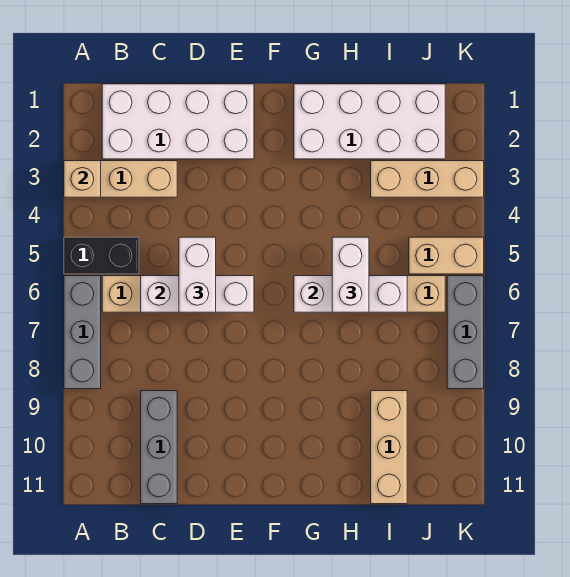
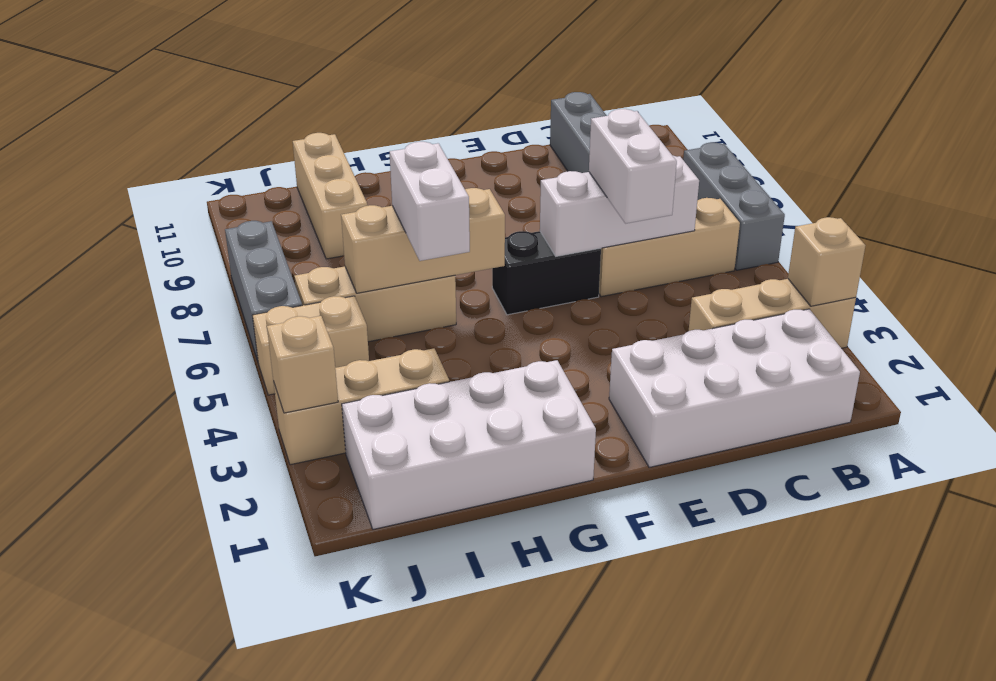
black brick A5:B5 level 1 -> black brick E6:F6 level 1
white brick G6:I6 level 2 -> tan brick G6:I6 level 2
none -> tan brick K3 level 2

